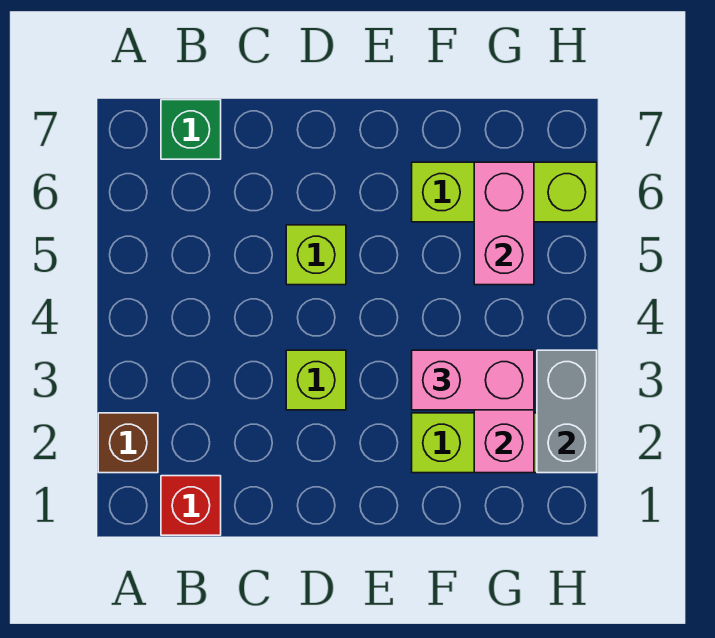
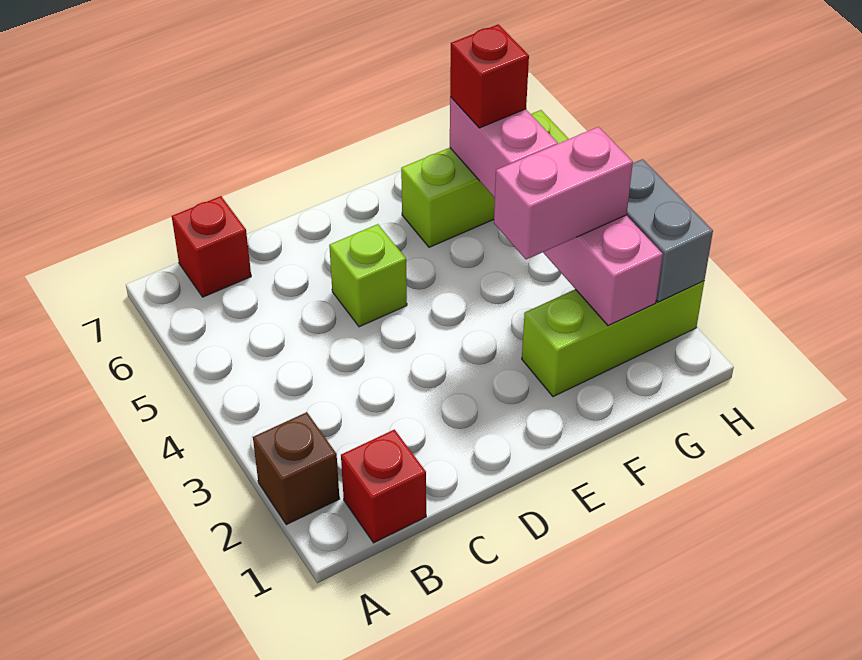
green brick B7 level 1 -> red brick B7 level 1
lime brick D3 level 1 -> none
none -> red brick G6 level 3

